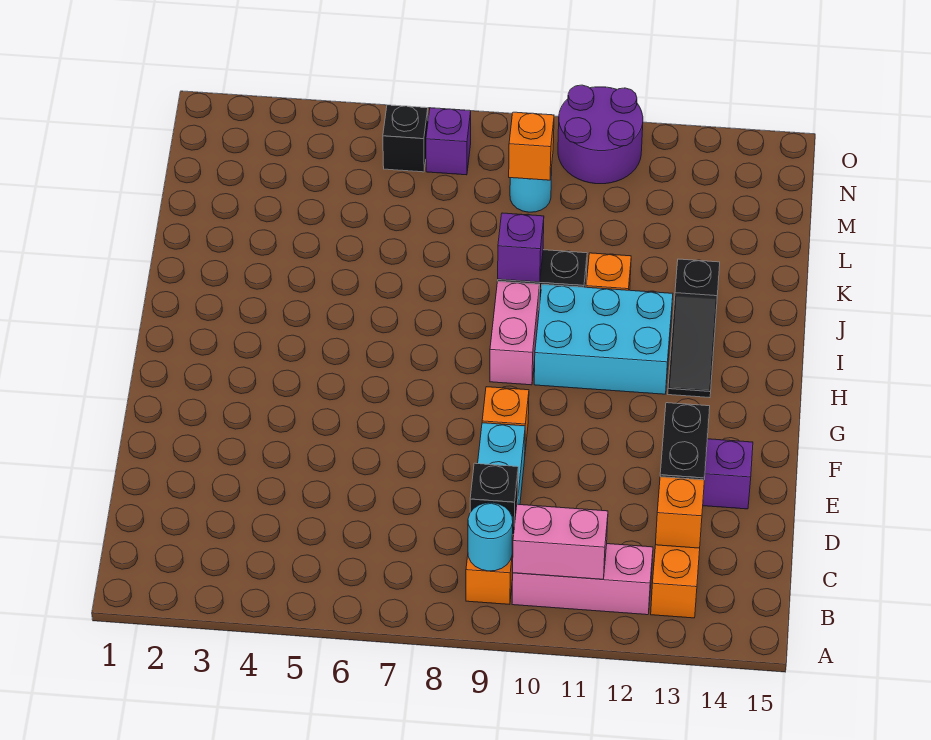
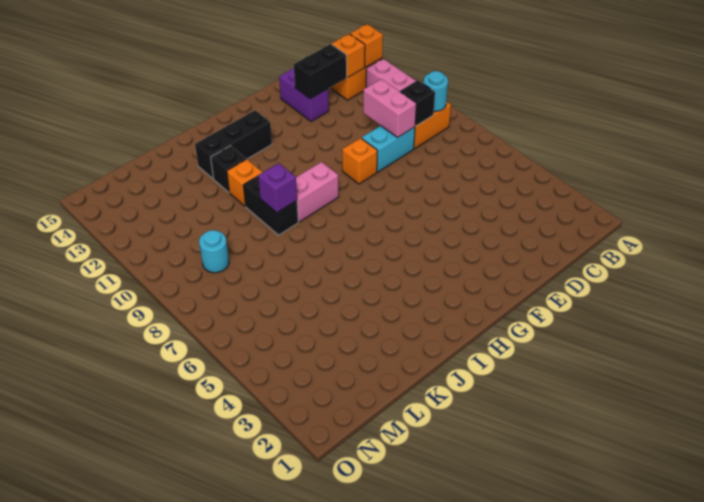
pink brick B10:B11 level 2 -> pink brick D9:D10 level 2
cyan brick H10:I12 level 1 -> none
black slope H13:J13 level 1 top J -> black brick H13:J13 level 1
orange brick M9 level 2 -> orange brick B13 level 2
black brick N6 level 1 -> black brick J12 level 1
purple brick N7 level 1 -> none
purple round brick N10:O11 level 1 -> none

